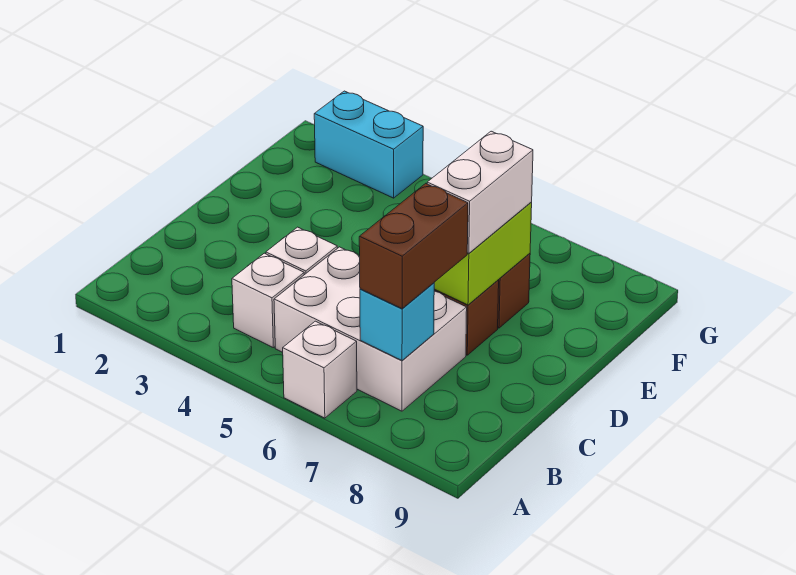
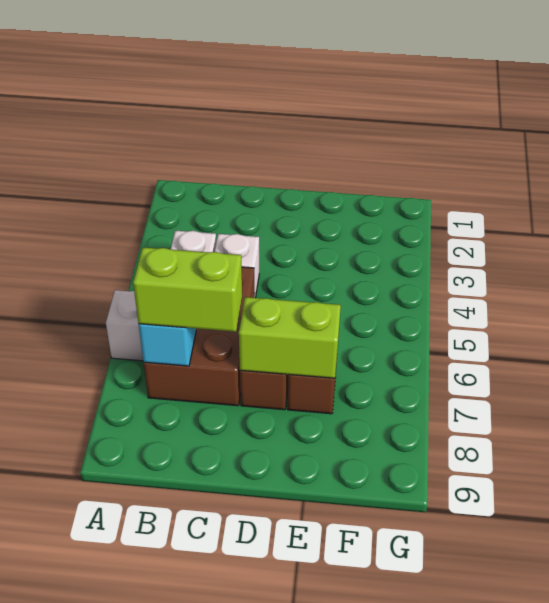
white brick B5:C7 level 1 -> brown brick B5:C7 level 1
brown brick B7:C7 level 3 -> lime brick B7:C7 level 3
white brick D7:E7 level 3 -> none
cyan brick G2:G3 level 1 -> none

